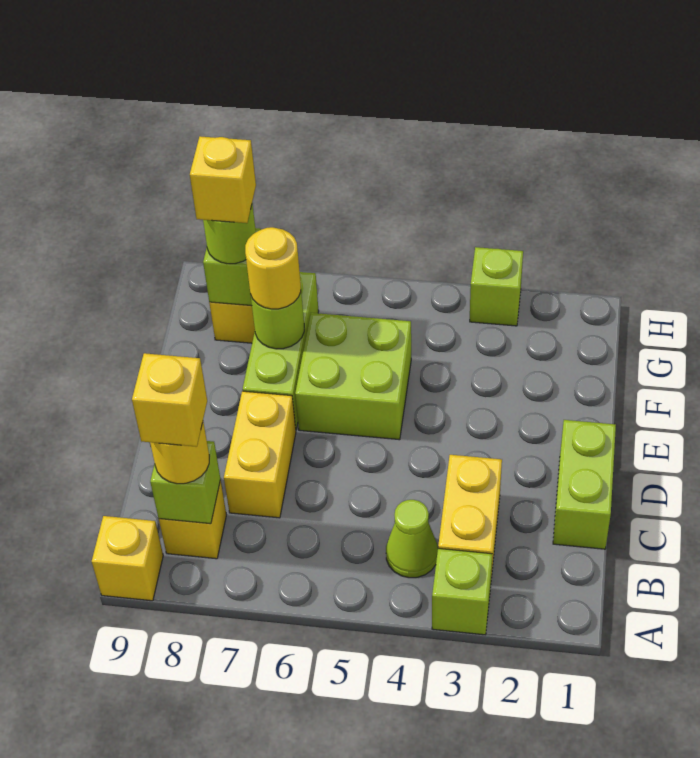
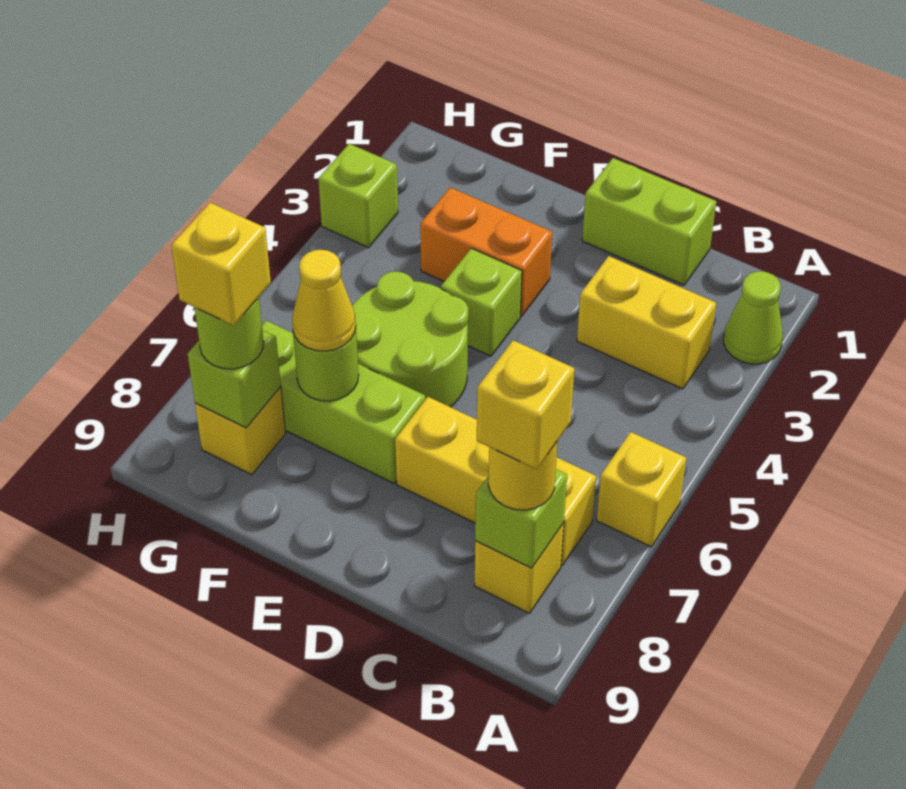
lime brick A3 level 1 -> lime brick E4 level 1
yellow brick A9 level 1 -> yellow brick A6 level 1
lime cone B4 level 1 -> lime cone A2 level 1
yellow brick C7:D7 level 1 -> yellow brick B7:D7 level 1
none -> orange brick E3:F3 level 1
lime brick E5:F6 level 1 -> lime round brick E5:F6 level 1
yellow round brick F7 level 3 -> yellow cone F7 level 3

